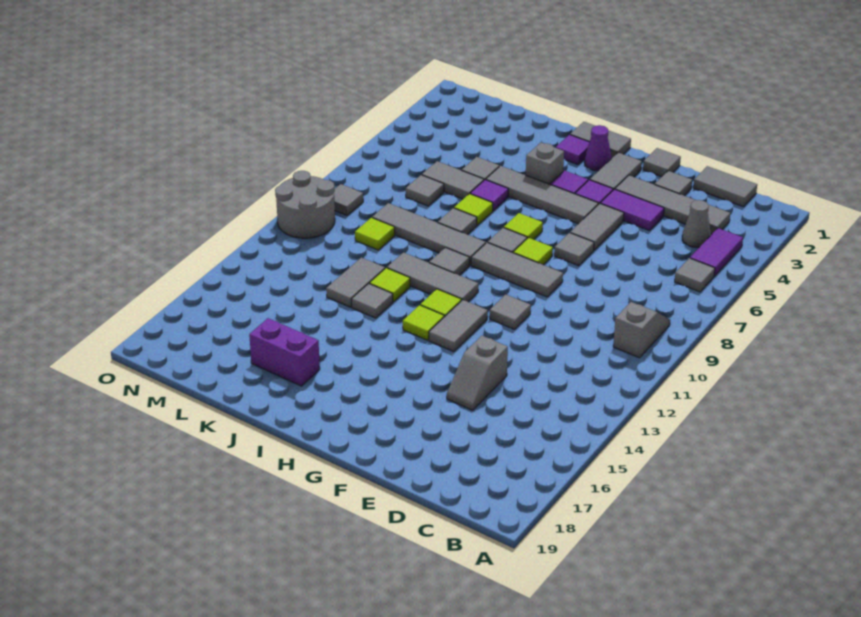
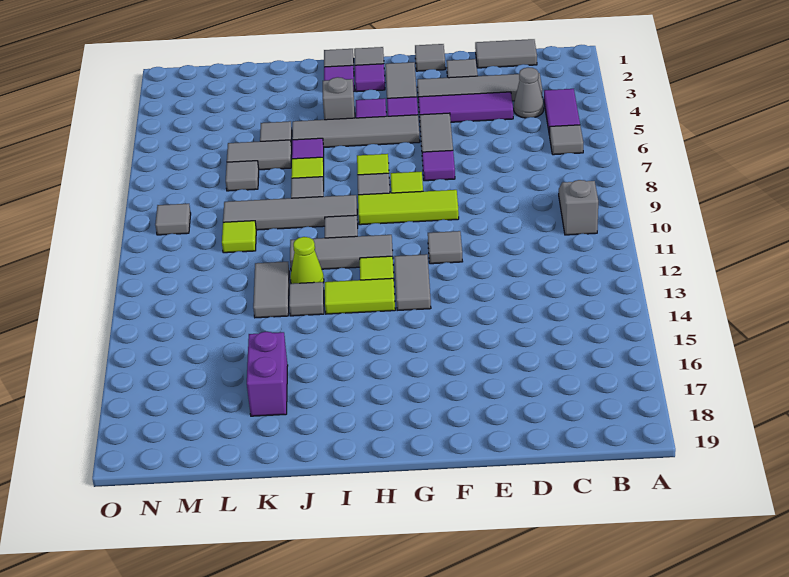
purple tile E4:F4 level 1 -> purple tile D4:F4 level 1
grey slope E14:E15 level 1 top 14 -> none
grey tile F7 level 1 -> purple tile F7 level 1
grey tile F9:H9 level 1 -> lime tile F9:H9 level 1
purple cone H2 level 1 -> purple tile H2 level 1
lime tile H13 level 1 -> lime tile H13:I13 level 1
lime tile J12 level 1 -> lime cone J12 level 1
purple brick J17:K17 level 1 -> purple brick K16:K17 level 1
grey round brick N10:O11 level 1 -> none

